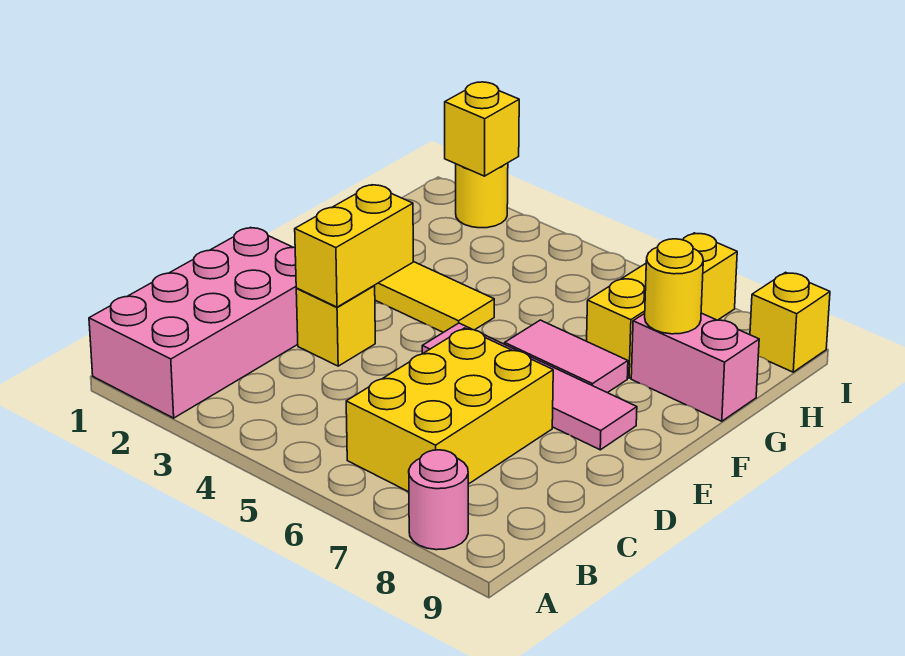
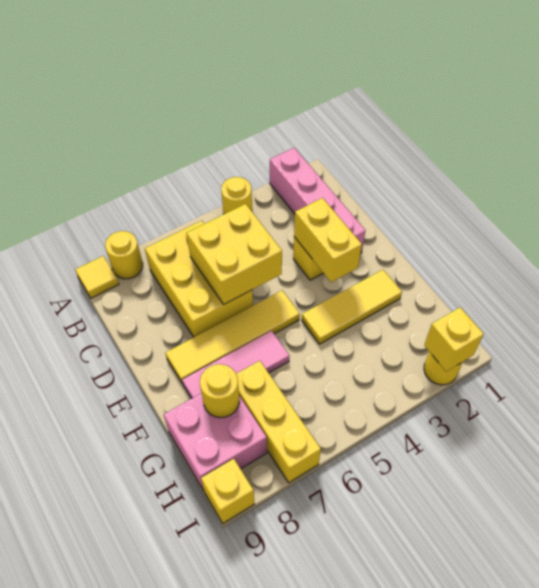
pink brick A1:D2 level 1 -> pink brick A2:D2 level 1
none -> yellow round brick A4 level 1
pink round brick A8 level 1 -> yellow round brick A8 level 1
none -> yellow tile A9 level 1
none -> yellow brick C5:D6 level 2
pink tile E5:E8 level 1 -> yellow tile E5:E8 level 1
pink tile F6:F7 level 1 -> pink tile F6:F8 level 1
pink brick G8:G9 level 1 -> pink brick G8:H9 level 1

